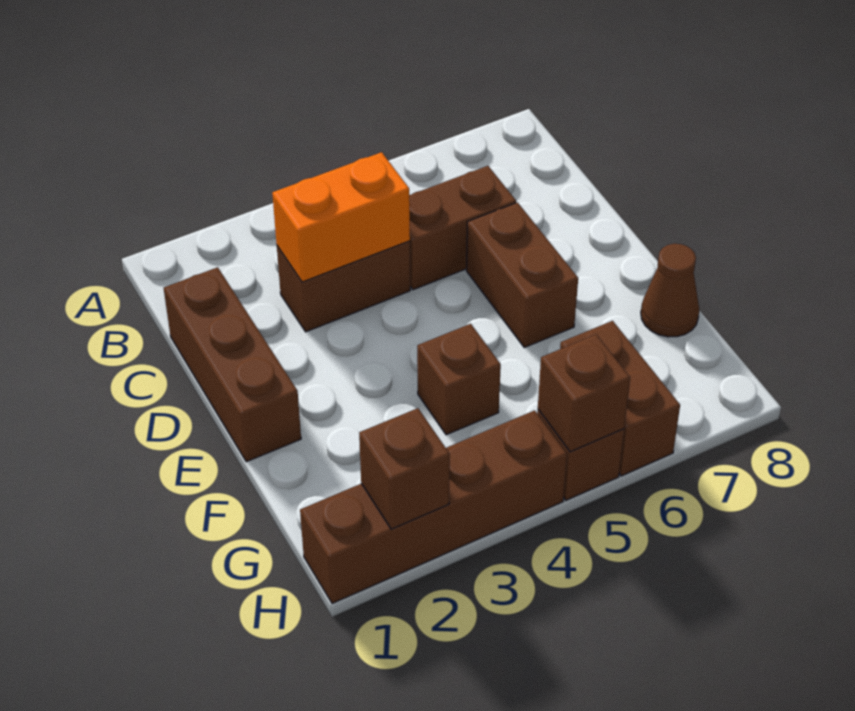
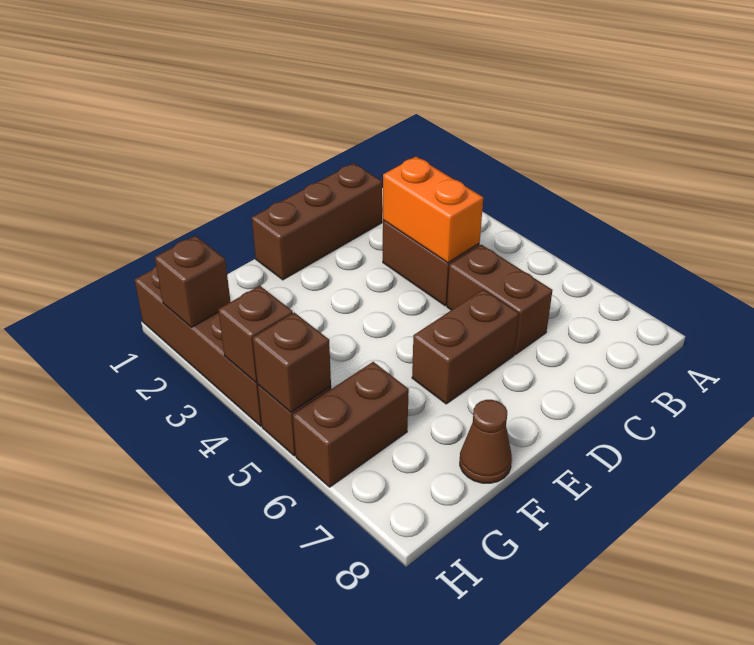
brown brick F4 level 1 -> brown brick H4 level 2

